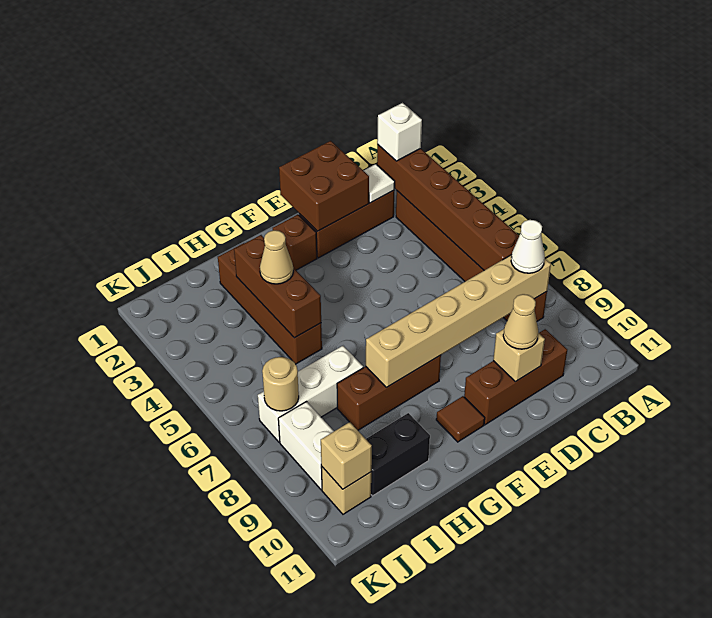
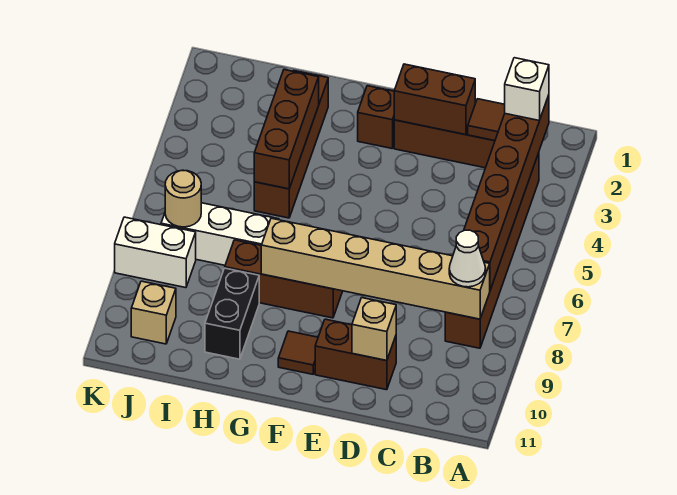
white tile C2 level 2 -> brown tile C2 level 2
brown brick C10:E10 level 1 -> brown brick D10:E10 level 1
brown brick D1:E2 level 2 -> brown brick D2:E2 level 2
tan cone D10 level 3 -> none
tan cone H4 level 3 -> none
black brick H10:I10 level 1 -> black brick H9:H10 level 1
white brick J8:J9 level 1 -> white brick J8:K8 level 1
tan brick J10 level 2 -> none

